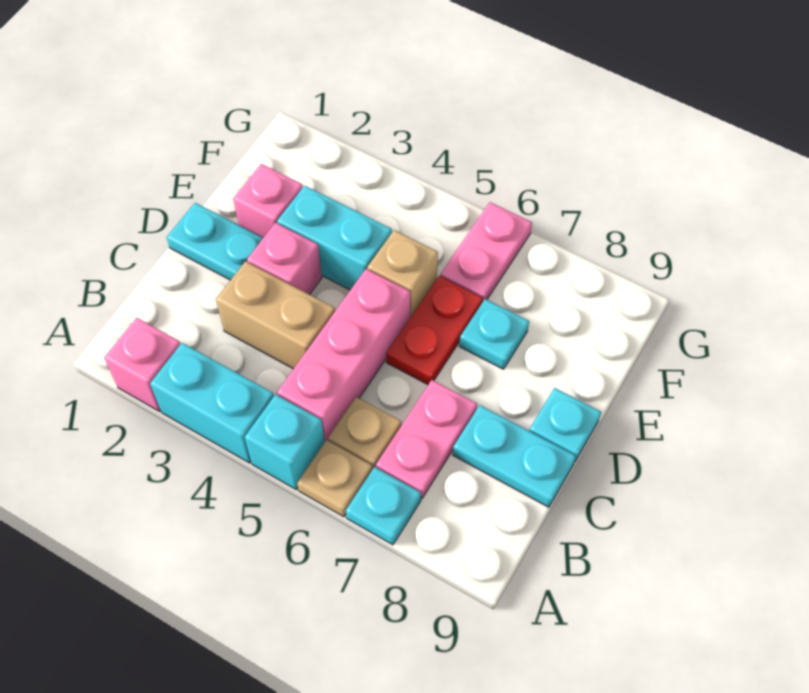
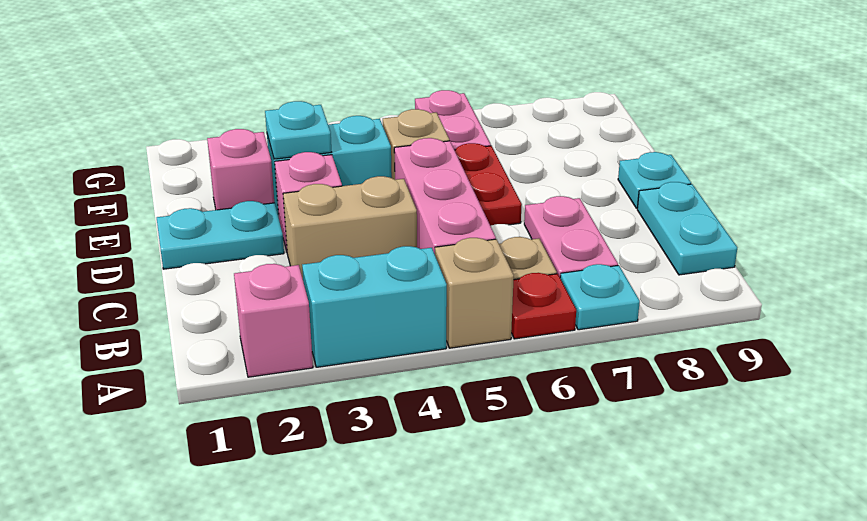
cyan brick A5 level 1 -> tan brick A5 level 1
tan plate A6 level 1 -> red plate A6 level 1
cyan plate C8:C9 level 1 -> cyan plate B9:C9 level 1
cyan plate E7 level 1 -> cyan plate E3 level 2

